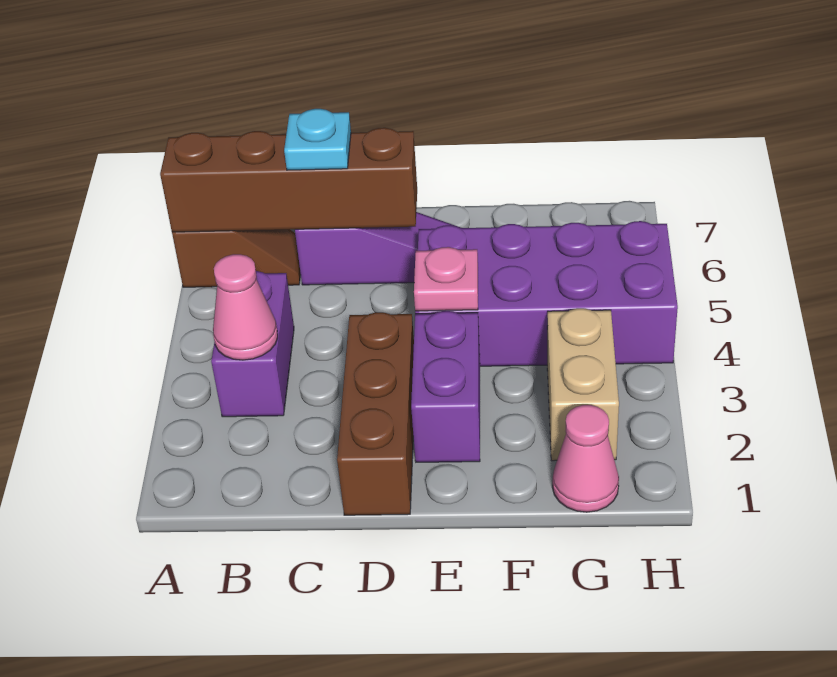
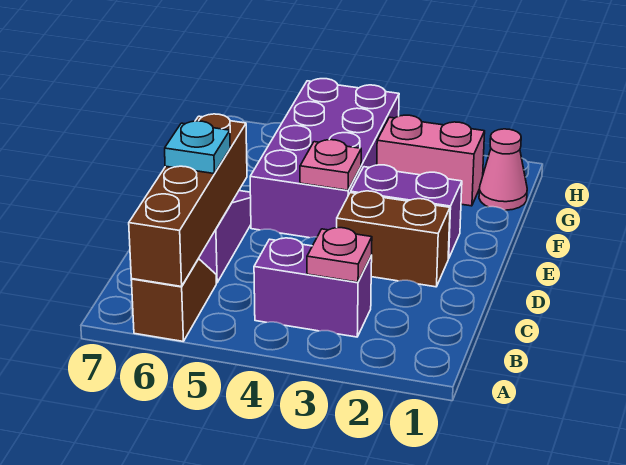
pink cone B3 level 2 -> pink plate B3 level 2
brown brick D1:D3 level 1 -> brown brick D2:D3 level 1
tan brick G2:G3 level 1 -> pink brick G2:G3 level 1

